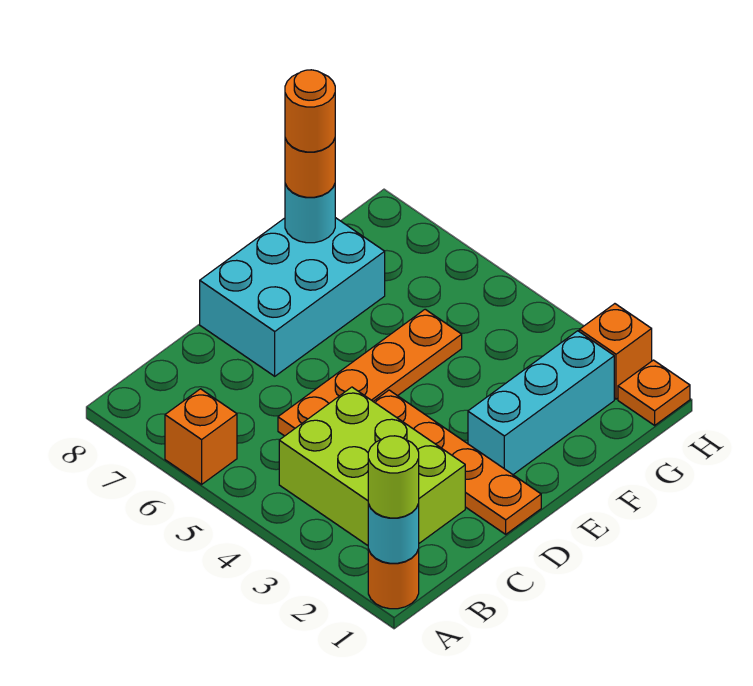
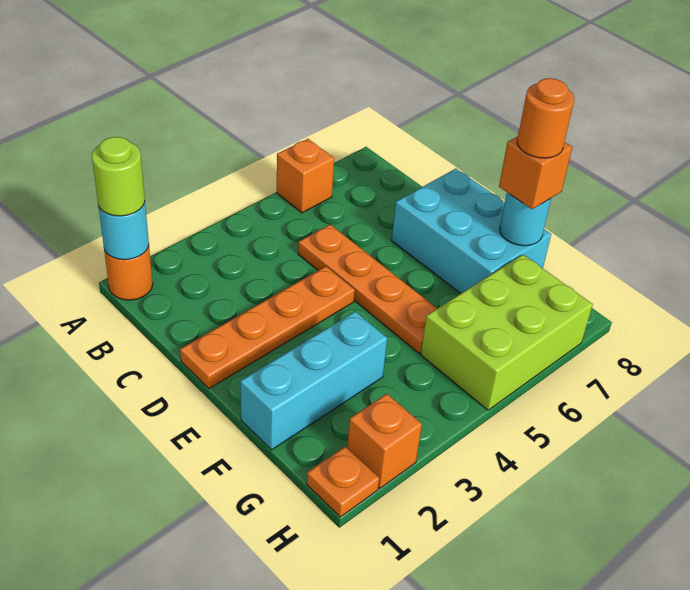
lime brick B2:C4 level 1 -> lime brick G5:H7 level 1
cyan brick E2:G2 level 1 -> cyan brick F1:F3 level 1
orange round brick F8 level 3 -> orange brick F8 level 3

